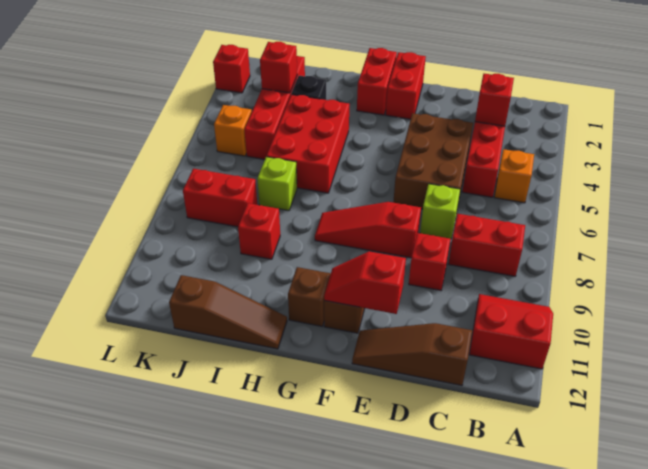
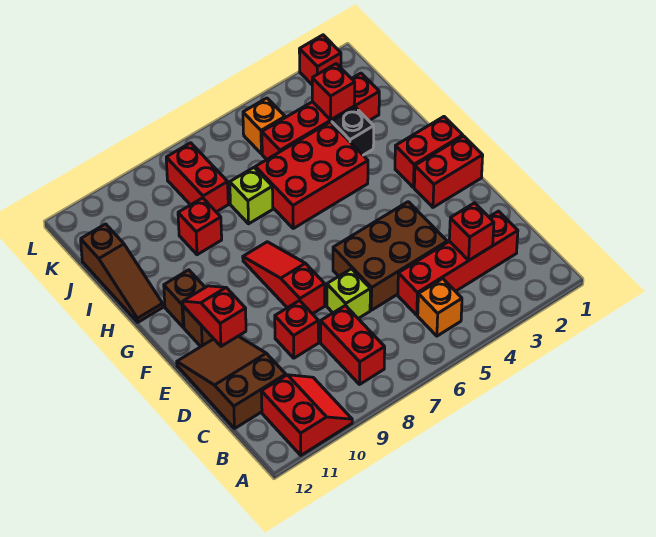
brown slope C12:E12 level 1 top C -> brown slope C11:E12 level 1 top C

